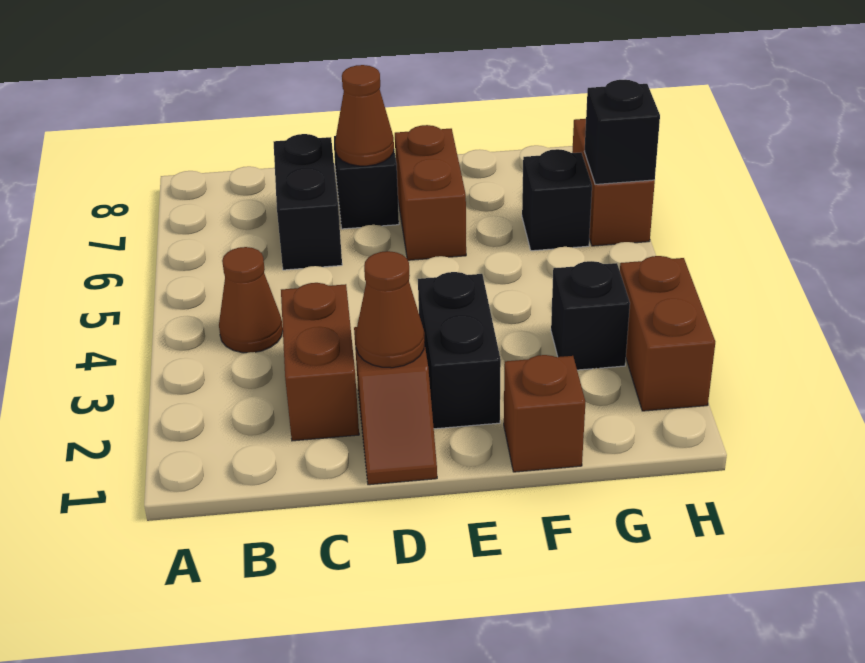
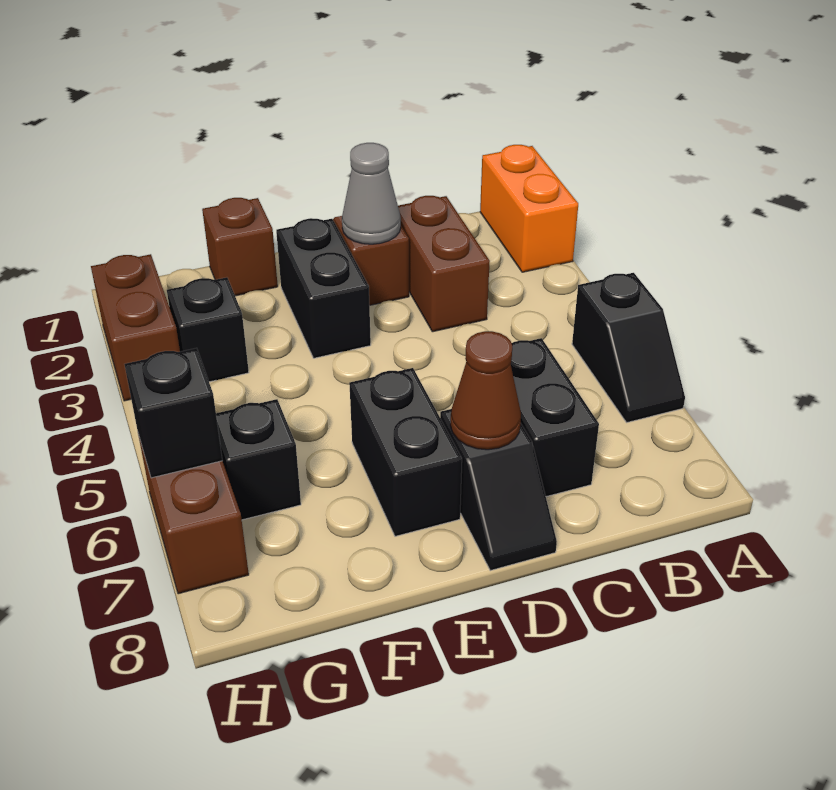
none -> orange brick A1:A2 level 1
none -> black slope A5:A6 level 1 top 5
brown cone B4 level 1 -> none
brown cone D2 level 2 -> grey cone D2 level 2
brown brick E6:E7 level 1 -> black brick E6:E7 level 1

